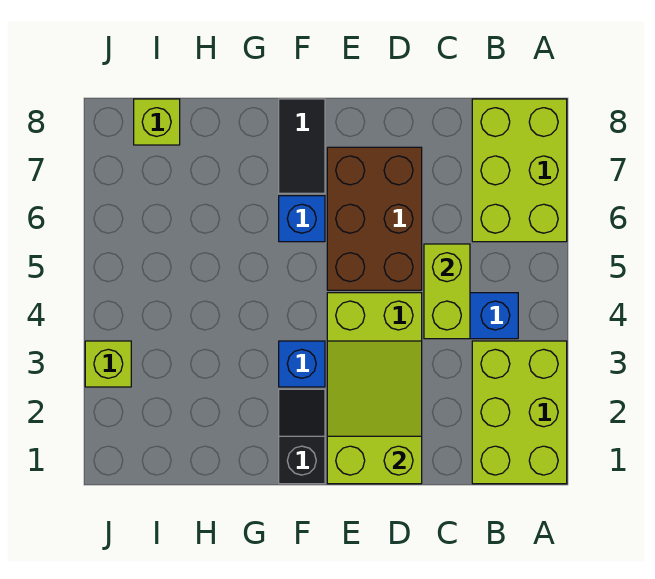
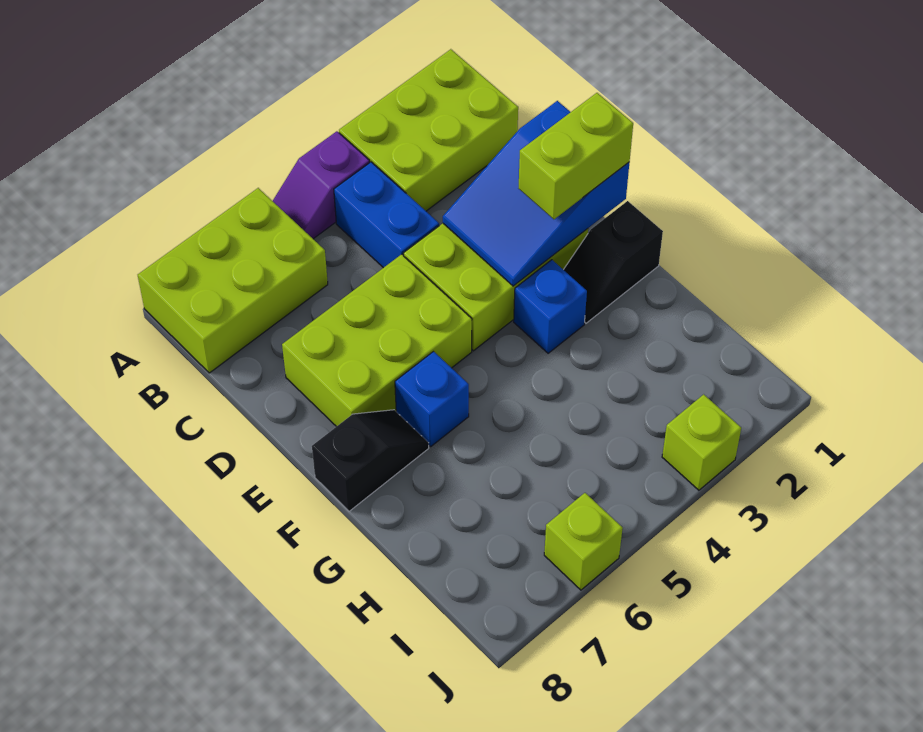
none -> purple slope A4:A5 level 1 top 4
lime brick C4:C5 level 2 -> lime brick E1:E2 level 3
lime slope D1:E3 level 2 top 1 -> blue slope D1:E3 level 2 top 1
brown brick D5:E7 level 1 -> lime brick D5:E7 level 1
black tile F7:F8 level 1 -> black slope F7:F8 level 1 top 8
lime brick I8 level 1 -> lime brick J6 level 1

